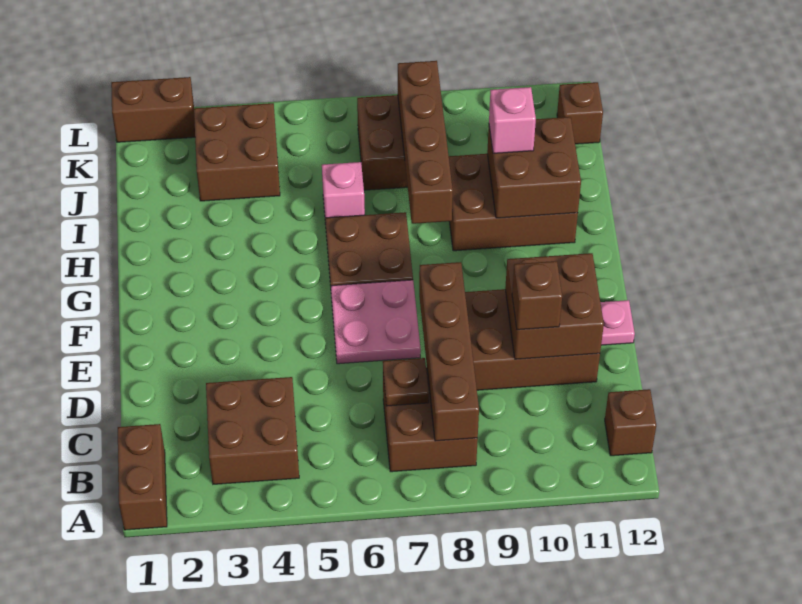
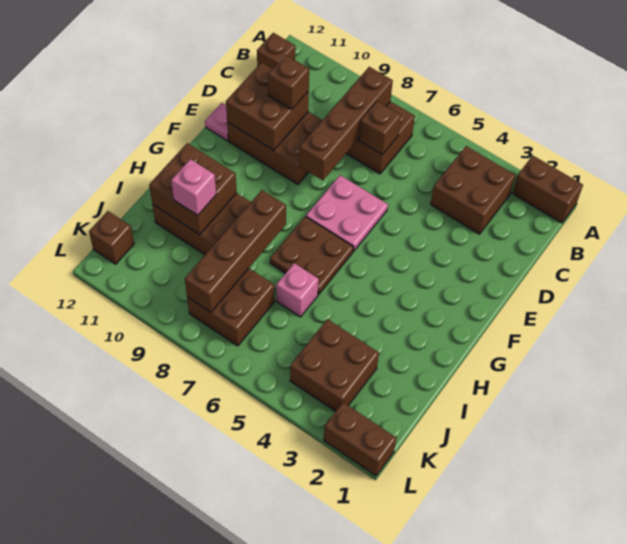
brown brick A1:B1 level 1 -> brown brick A1:A2 level 1
brown plate C7 level 2 -> brown brick C7 level 2

